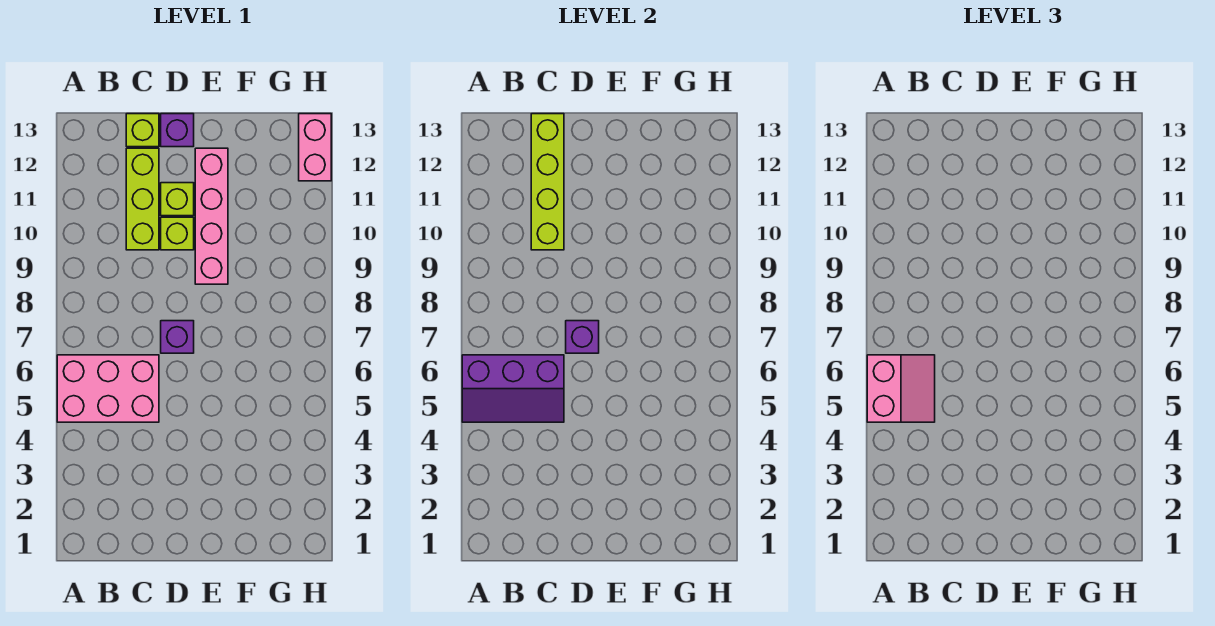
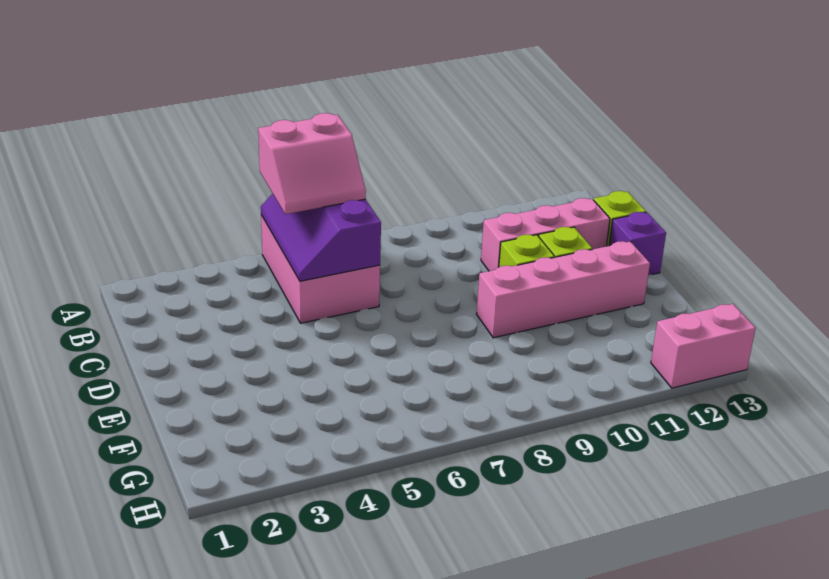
lime brick C10:C12 level 1 -> pink brick C10:C12 level 1
lime brick C10:C13 level 2 -> none
purple brick D7 level 1 -> none
purple brick D7 level 2 -> none

